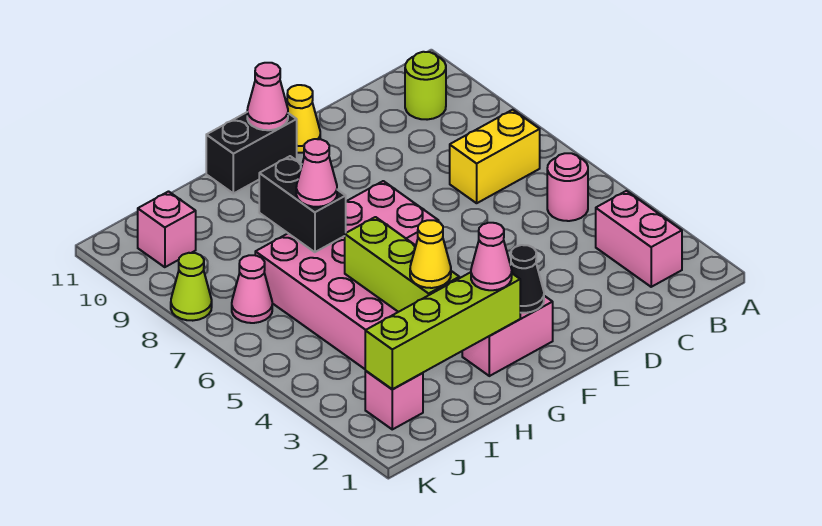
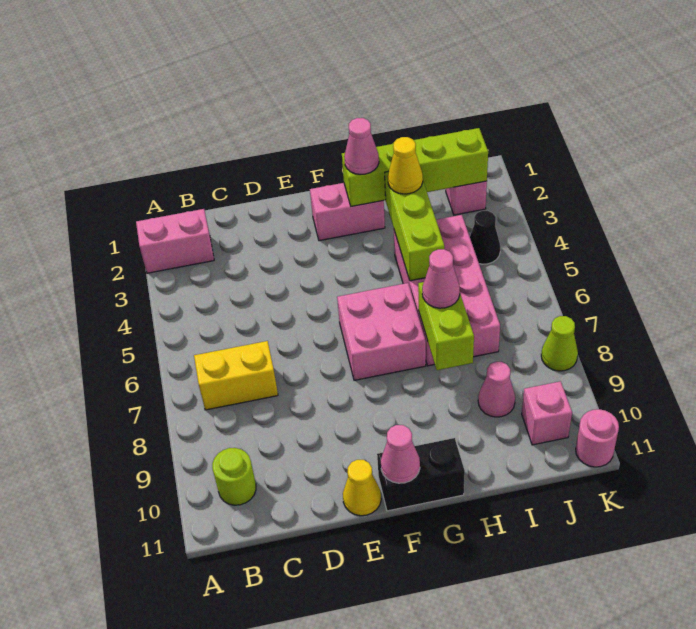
pink brick B2:B3 level 1 -> pink brick A2:B2 level 1
pink round brick B5 level 1 -> pink round brick K11 level 1
black cone F2 level 2 -> black cone J4 level 1
black brick H7:H8 level 2 -> lime brick H7:H8 level 2
pink cone J7 level 1 -> pink cone I9 level 1

